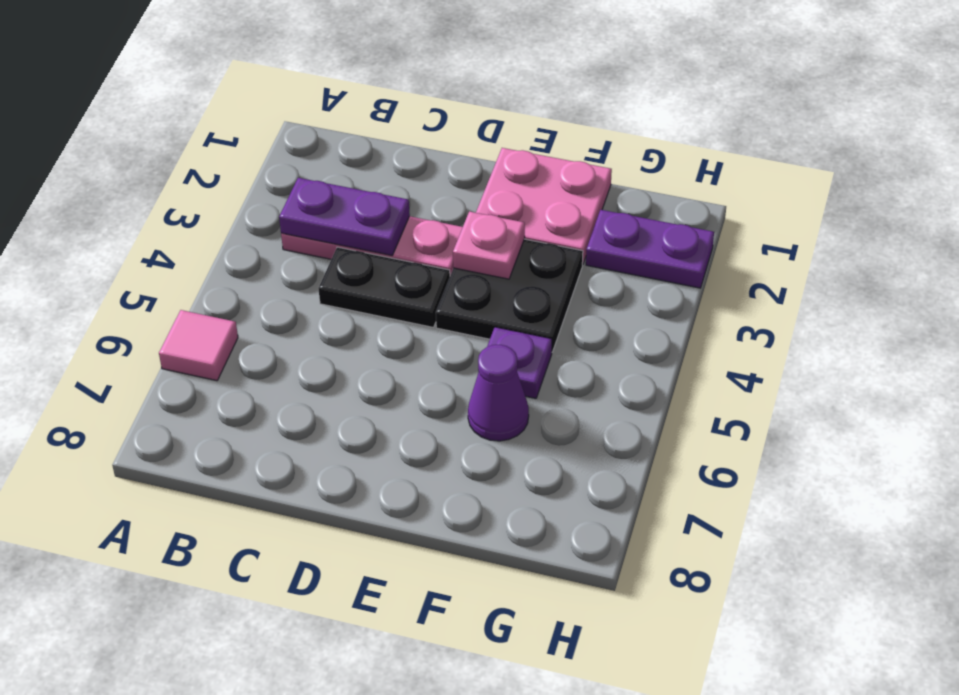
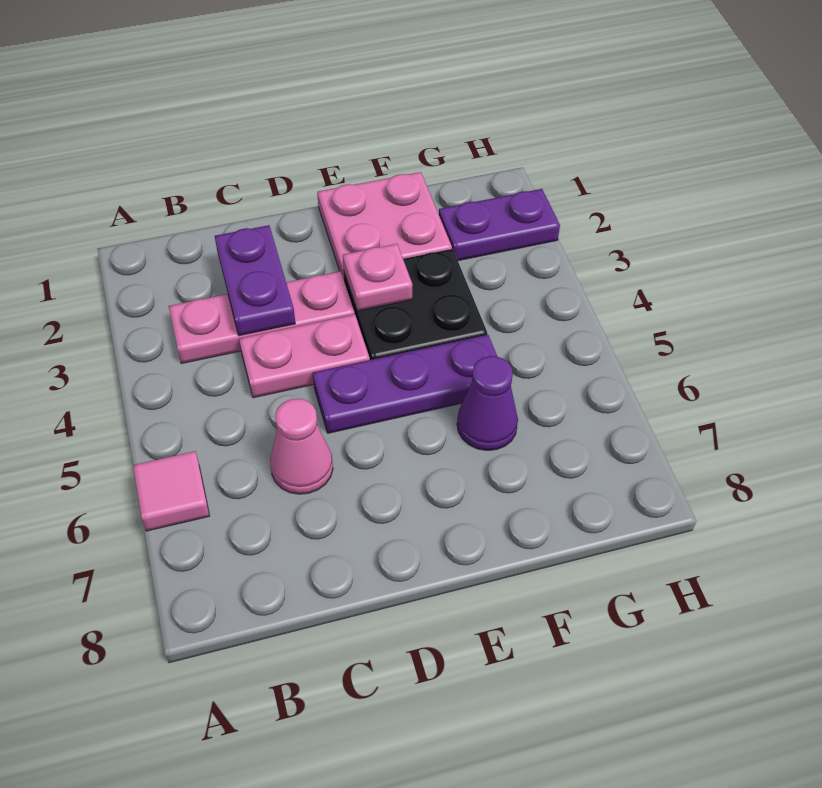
purple plate B3:C3 level 2 -> purple plate C2:C3 level 2
black plate C4:D4 level 1 -> pink plate C4:D4 level 1
none -> pink cone C6 level 1
purple plate F5 level 1 -> purple plate D5:F5 level 1

